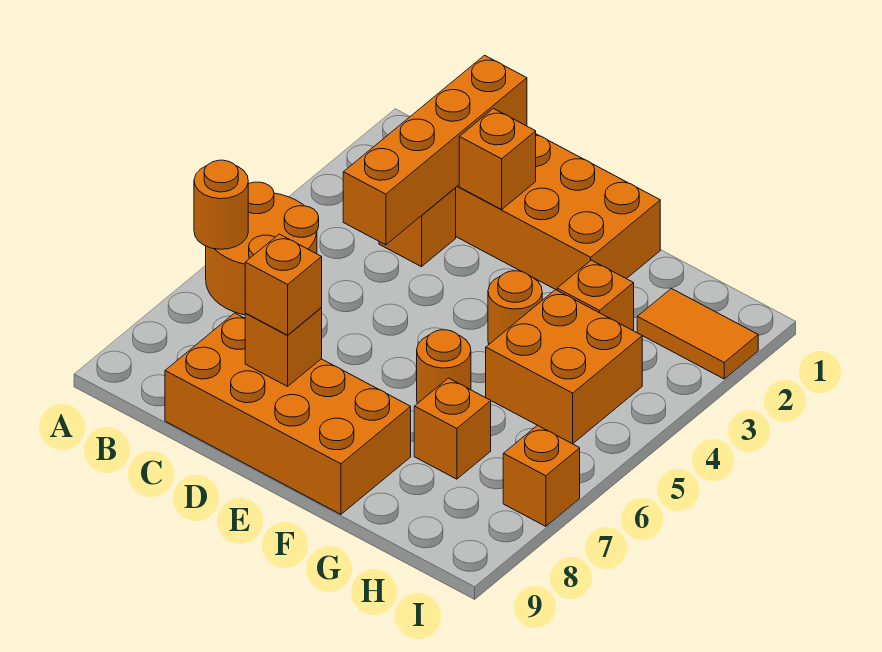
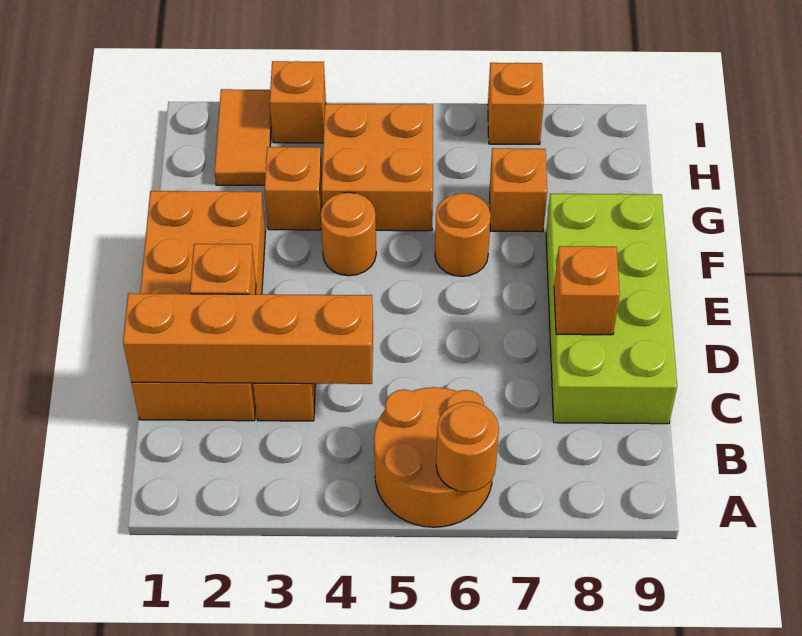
orange brick C8:F9 level 1 -> lime brick C8:F9 level 1
orange brick D8 level 3 -> orange brick I3 level 1

